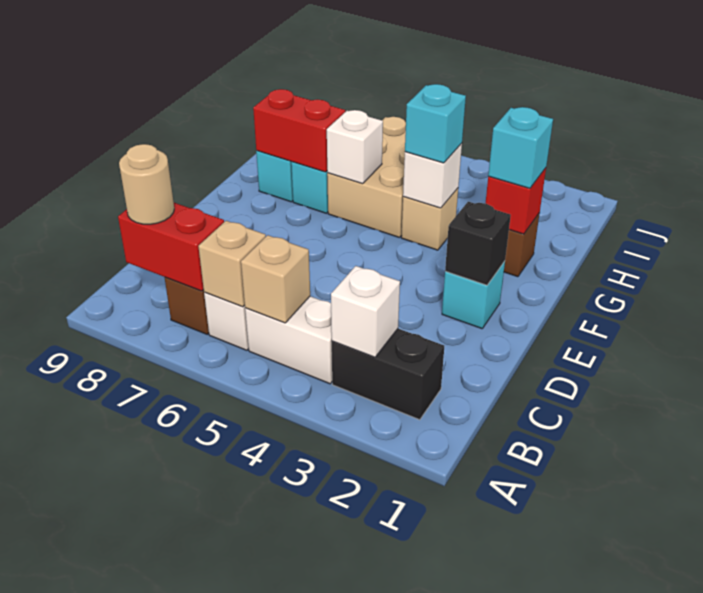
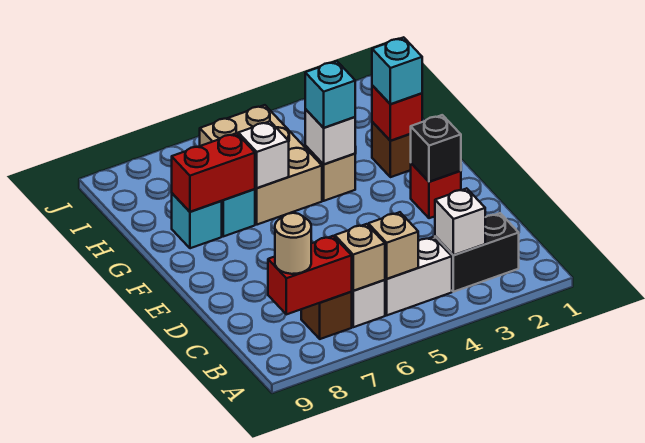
cyan brick E2 level 1 -> red brick E2 level 1

